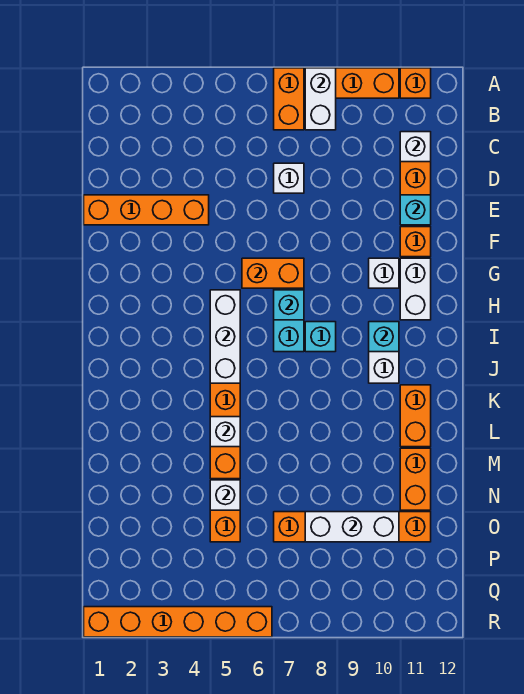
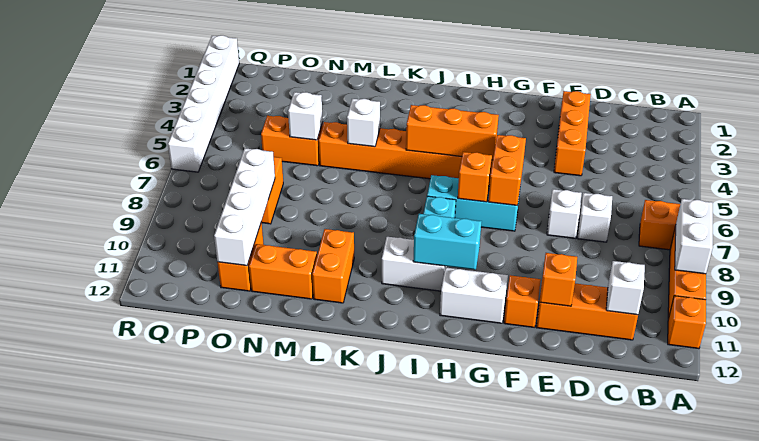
white brick A8:B8 level 2 -> white brick A8:A9 level 2
orange brick E1:E4 level 1 -> orange brick E2:E4 level 1
cyan brick E11 level 2 -> orange brick E11 level 2
white brick G10 level 1 -> white brick E7 level 1
white brick H5:J5 level 2 -> orange brick H5:J5 level 2
cyan brick H7 level 2 -> orange brick H7 level 2
cyan brick I10 level 2 -> cyan brick H10:I10 level 2
orange brick K11:L11 level 1 -> orange brick L10:L11 level 1
white brick O8:O10 level 2 -> white brick O8:O11 level 2
orange brick R1:R6 level 1 -> white brick R1:R6 level 1

